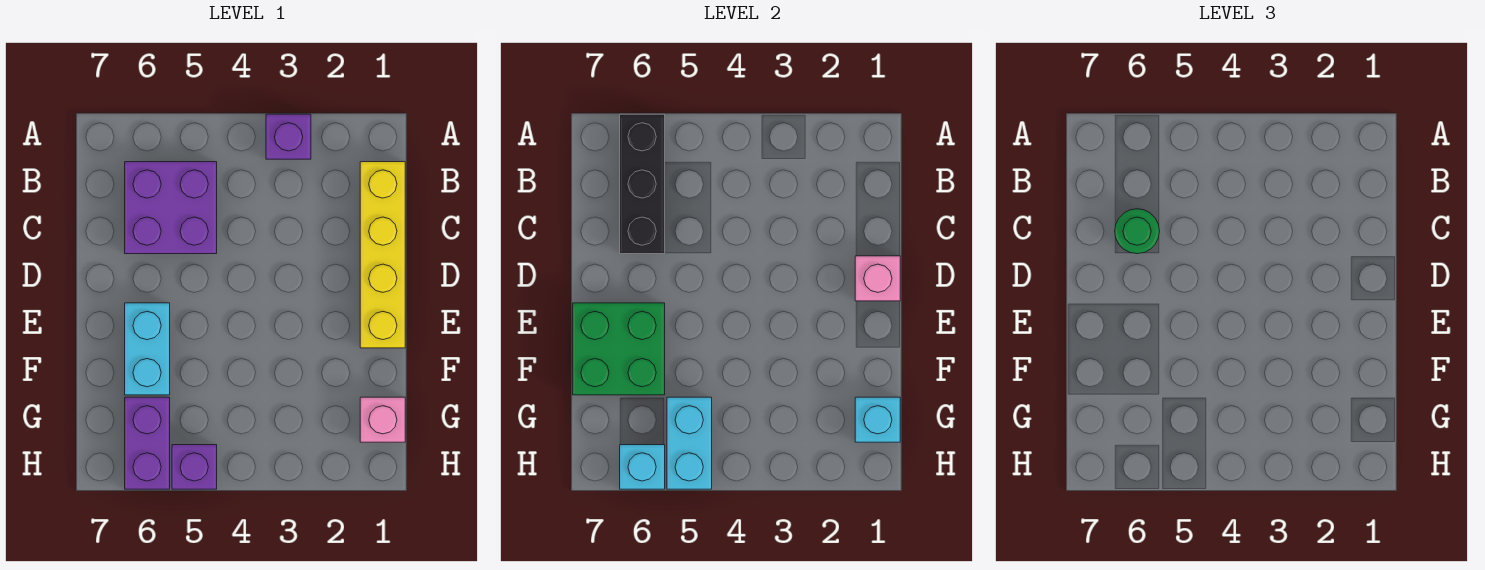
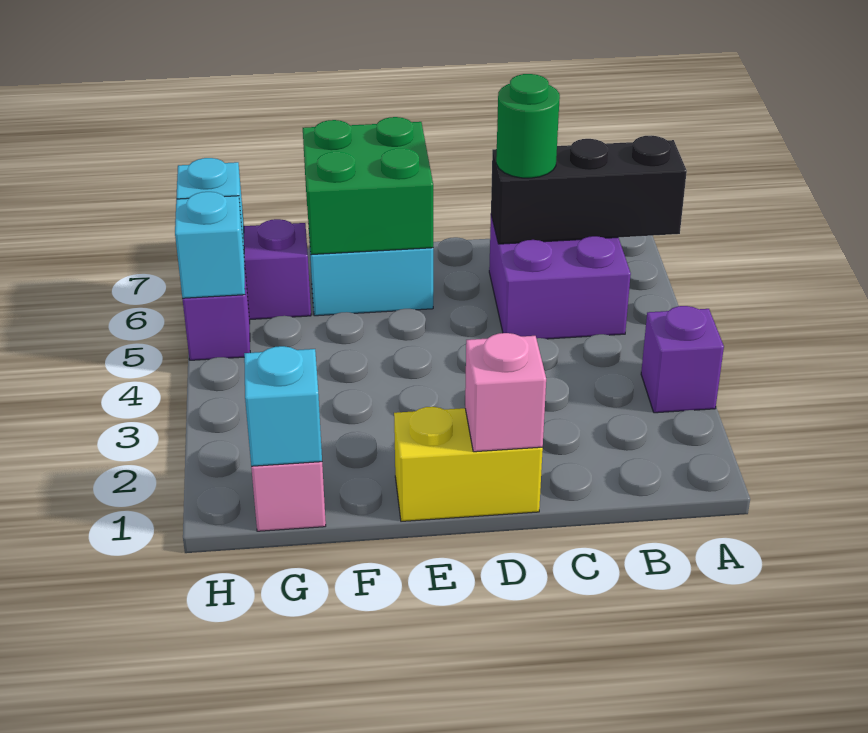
yellow brick B1:E1 level 1 -> yellow brick D1:E1 level 1
cyan brick G5:H5 level 2 -> cyan brick H5 level 2

